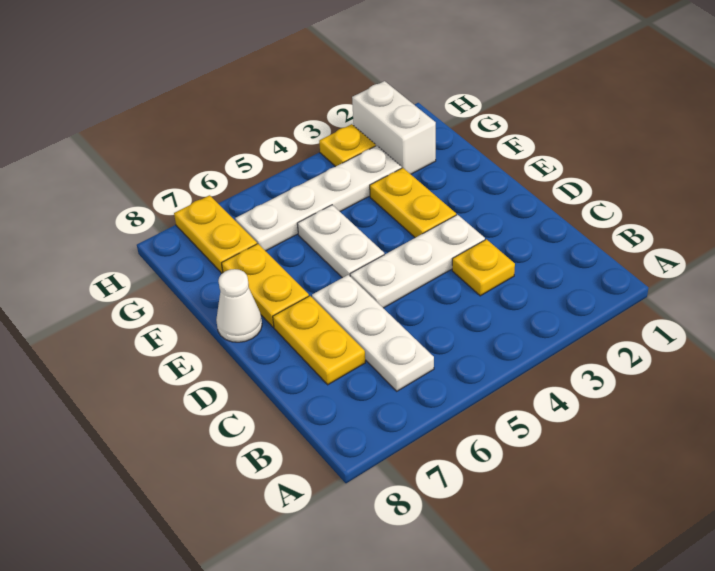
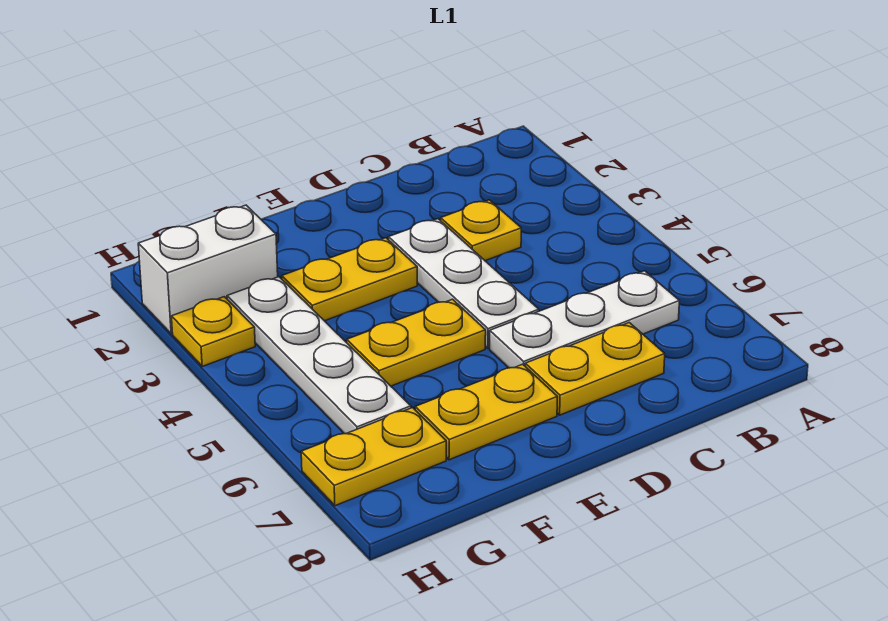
white plate E5:F5 level 1 -> yellow plate E5:F5 level 1
white cone E8 level 1 -> none

